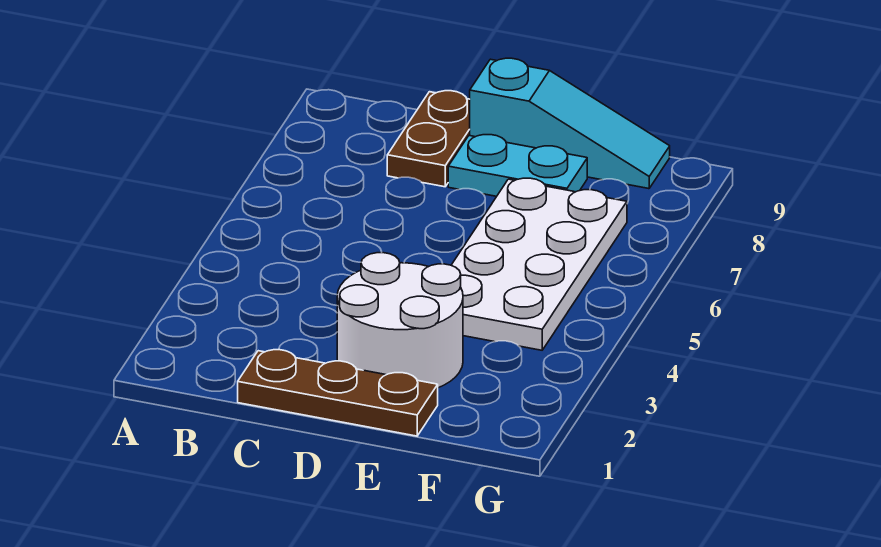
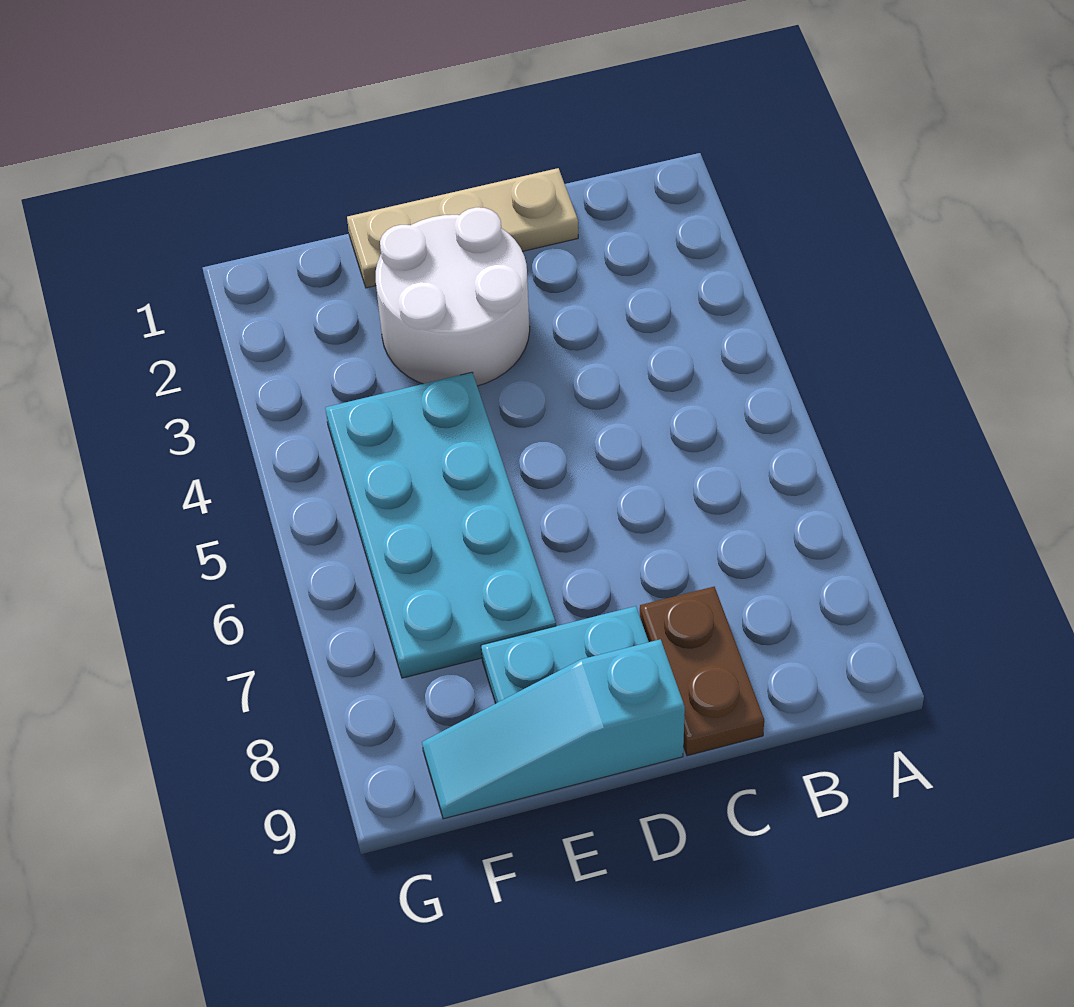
brown plate C1:E1 level 1 -> tan plate C1:E1 level 1
white plate E4:F7 level 1 -> cyan plate E4:F7 level 1

